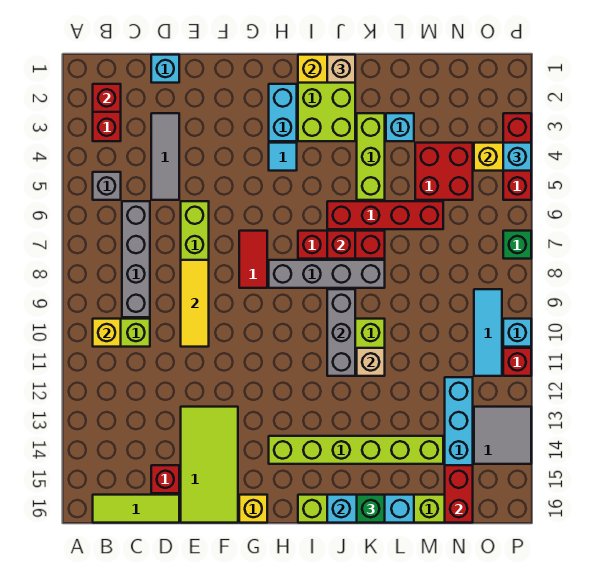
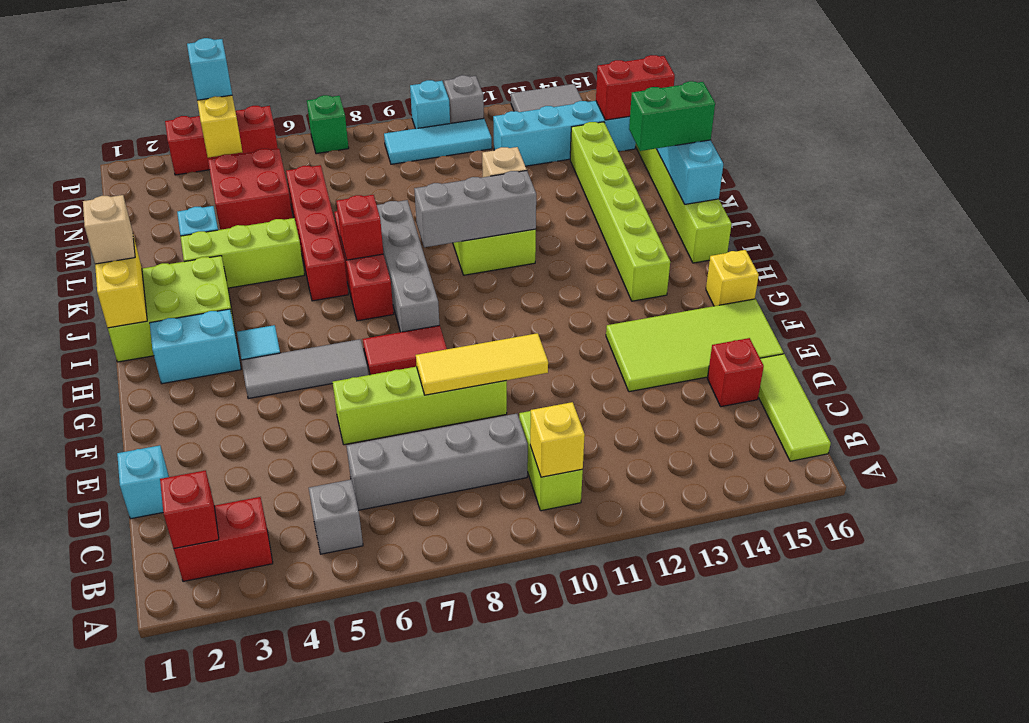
grey tile D3:D5 level 1 -> grey tile G4:G6 level 1
green brick K16 level 3 -> green brick K15:K16 level 3
red brick P11 level 1 -> grey brick P11 level 1

